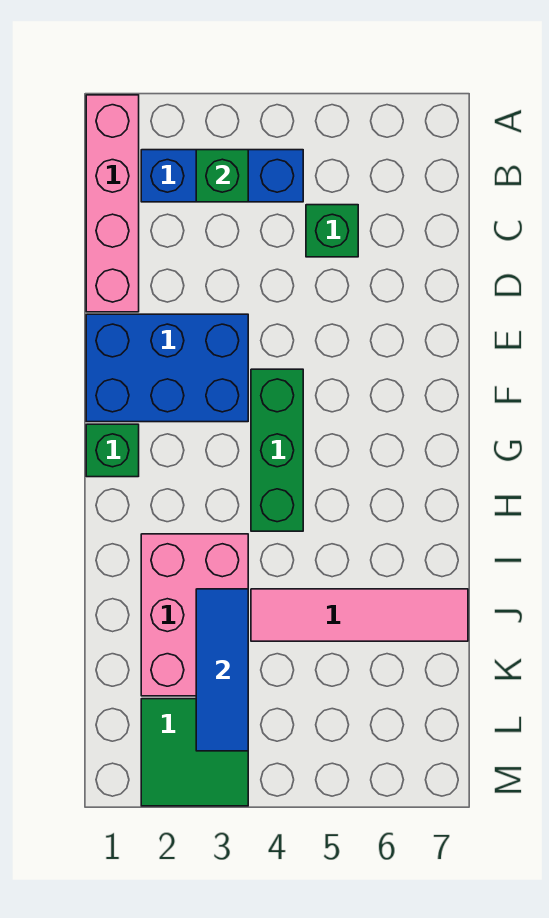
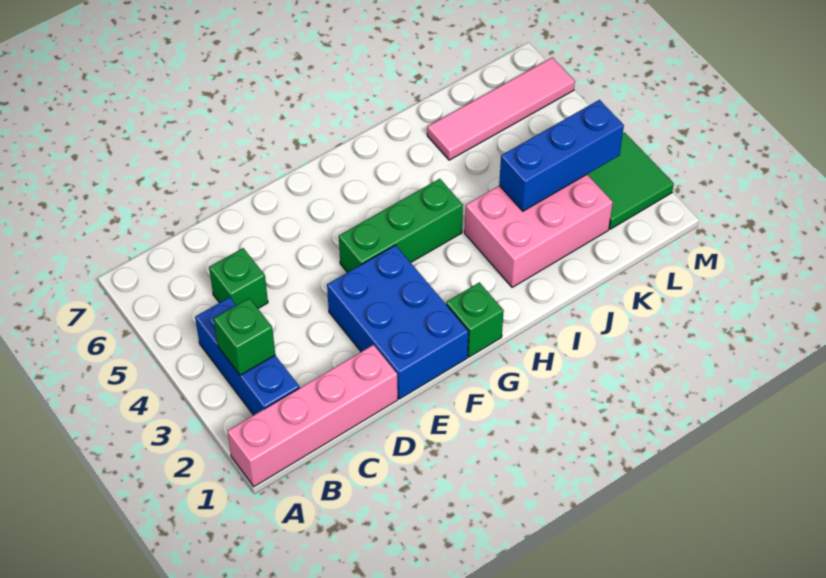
blue tile J3:L3 level 2 -> blue brick J3:L3 level 2
pink tile J4:J7 level 1 -> pink tile J6:M6 level 1

